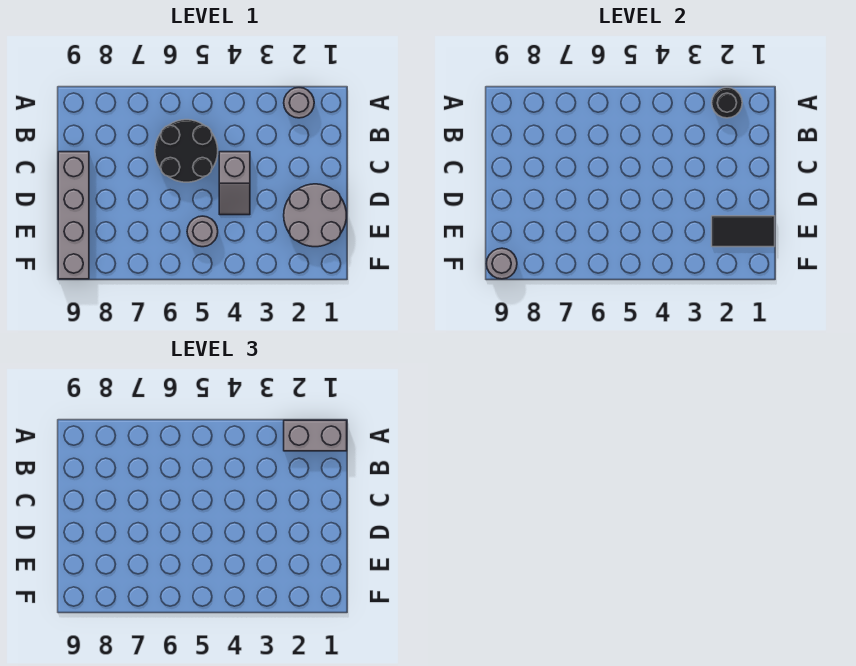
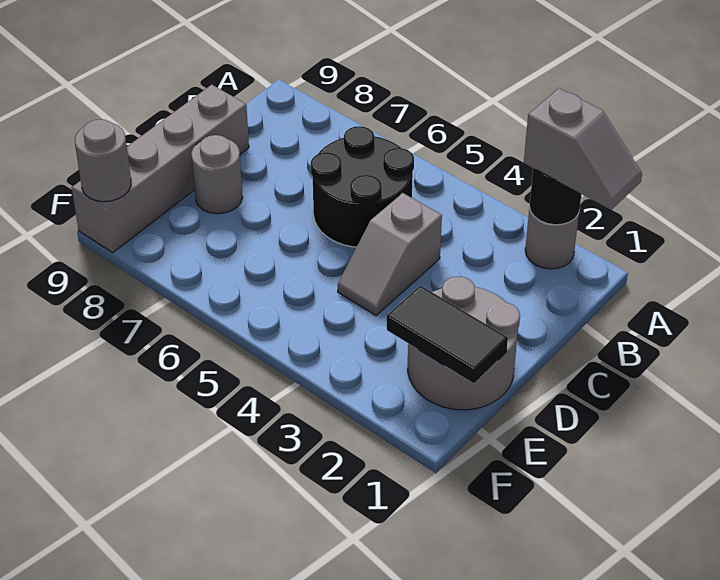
grey brick A1:A2 level 3 -> grey slope A1:A2 level 3 top 2
grey round brick E5 level 1 -> grey round brick D8 level 1

